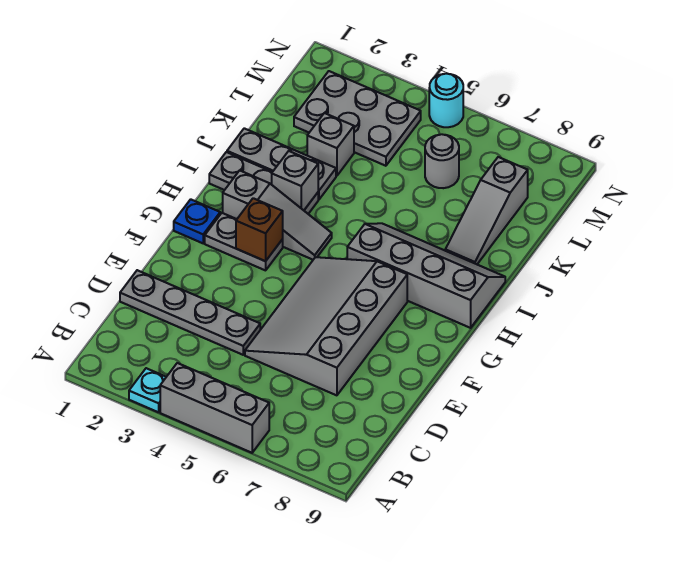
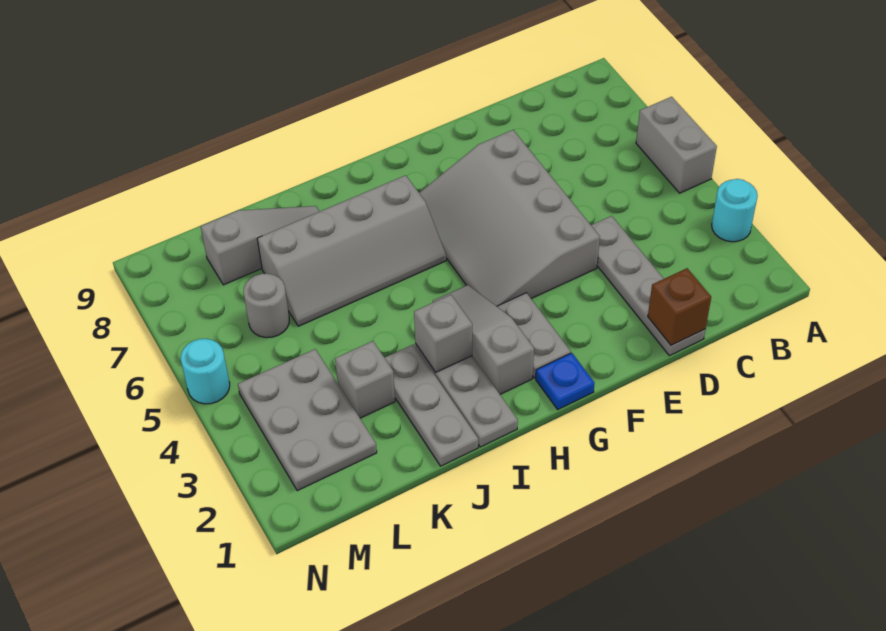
cyan plate A3 level 1 -> cyan round brick A3 level 1
grey brick A4:A6 level 1 -> grey brick A5:A6 level 1
grey slope D5:G7 level 1 top 7 -> grey slope E4:G7 level 1 top E
brown brick G3 level 2 -> brown brick D1 level 2
grey slope H6:I9 level 1 top H -> grey slope H6:K7 level 1 top 7

